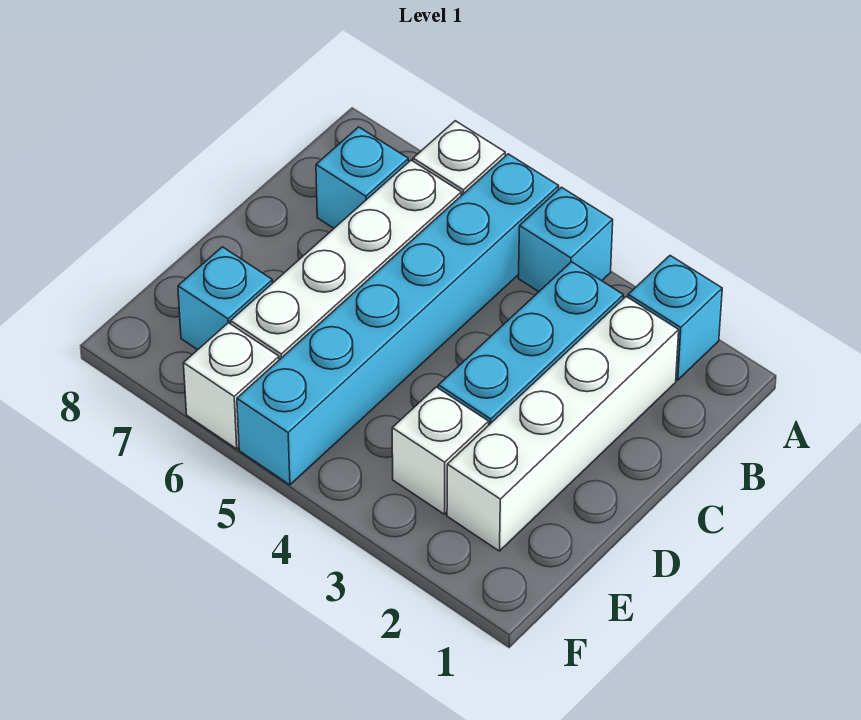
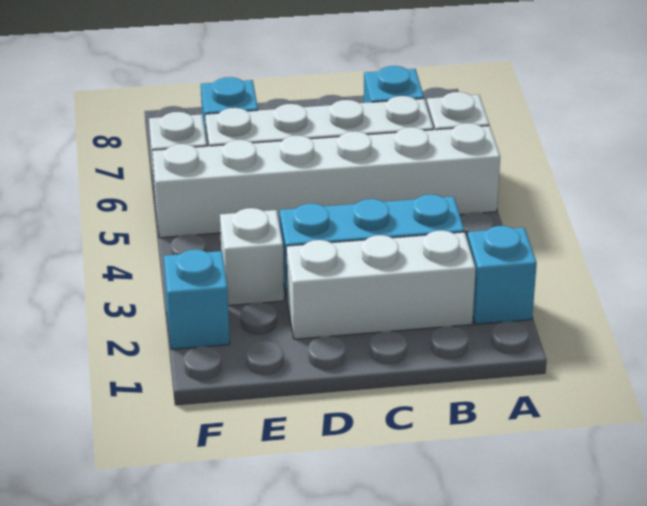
cyan brick A4 level 1 -> cyan brick F2 level 1
cyan brick A5:F5 level 1 -> white brick A5:F5 level 1
white brick B2:E2 level 1 -> white brick B2:D2 level 1

